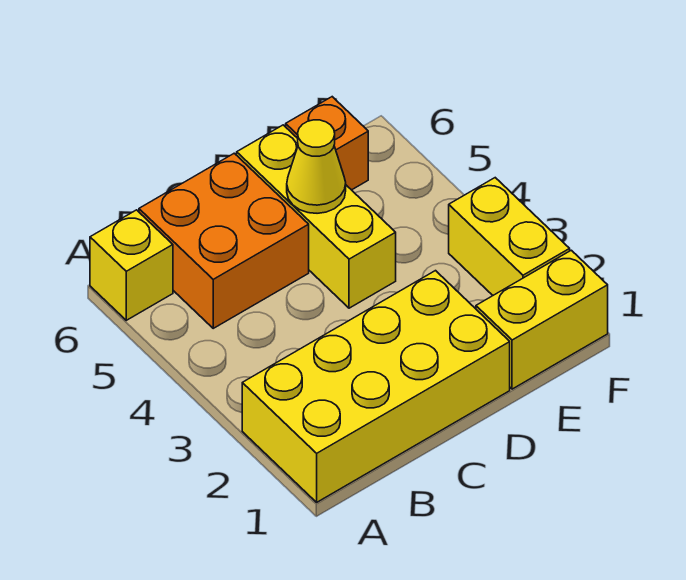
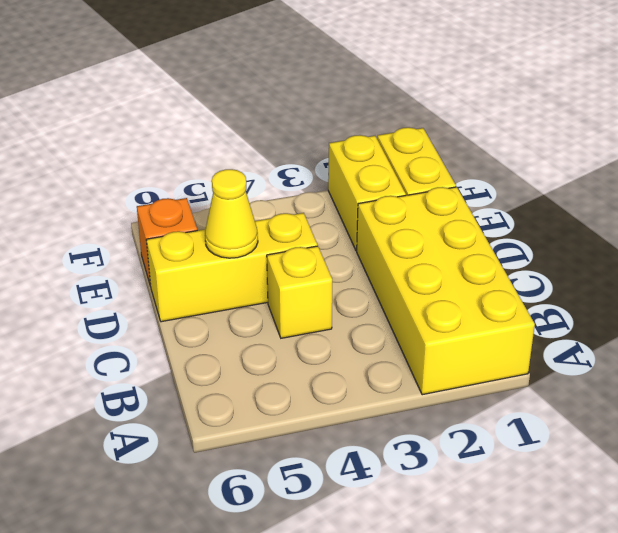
yellow brick A6 level 1 -> yellow brick C4 level 1
orange brick B5:C6 level 1 -> none
yellow brick F2:F3 level 1 -> yellow brick E2:F2 level 1

